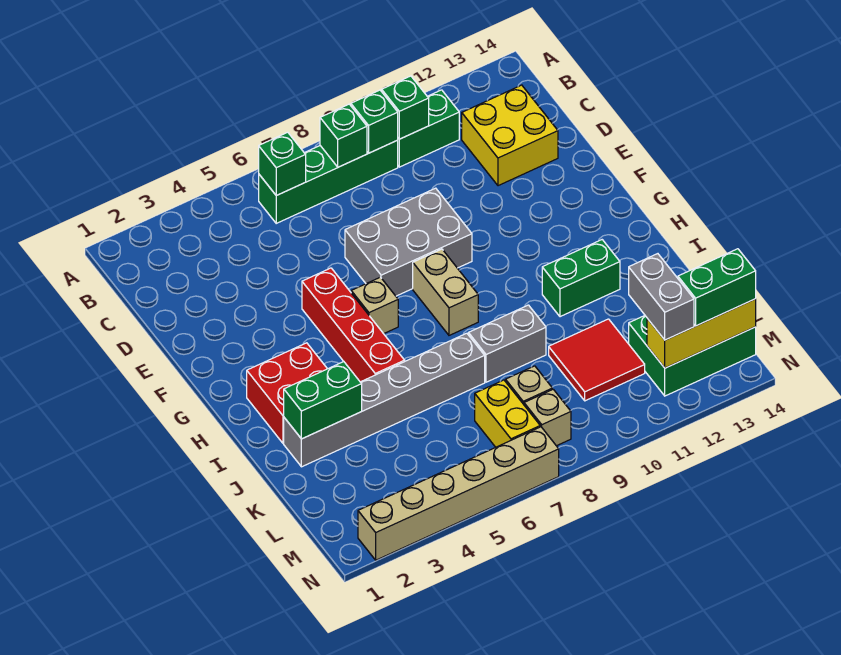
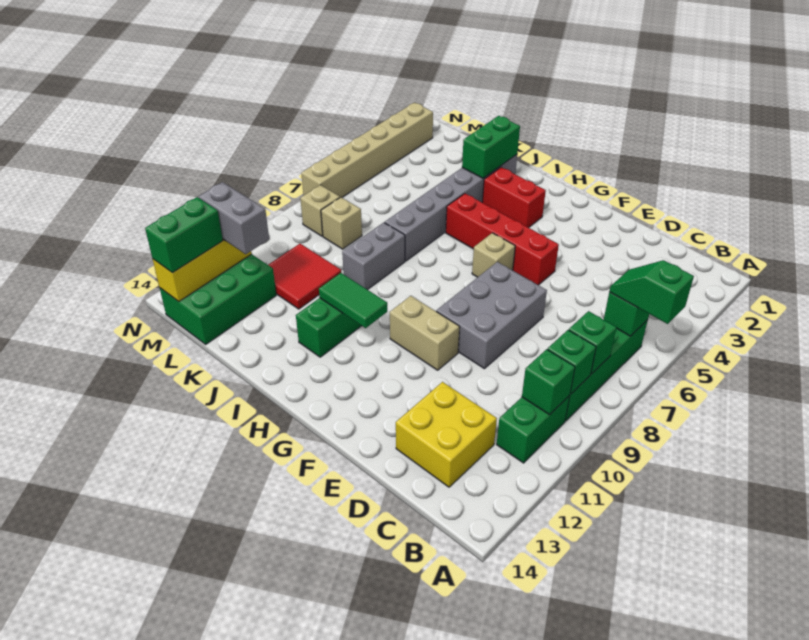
none -> green slope A6:B6 level 3 top A
tan brick G8:H8 level 1 -> tan brick F10:G10 level 1
red brick H2:I3 level 1 -> red brick H3:I3 level 1
none -> green tile H11:I11 level 2
yellow brick L7:M7 level 1 -> none

